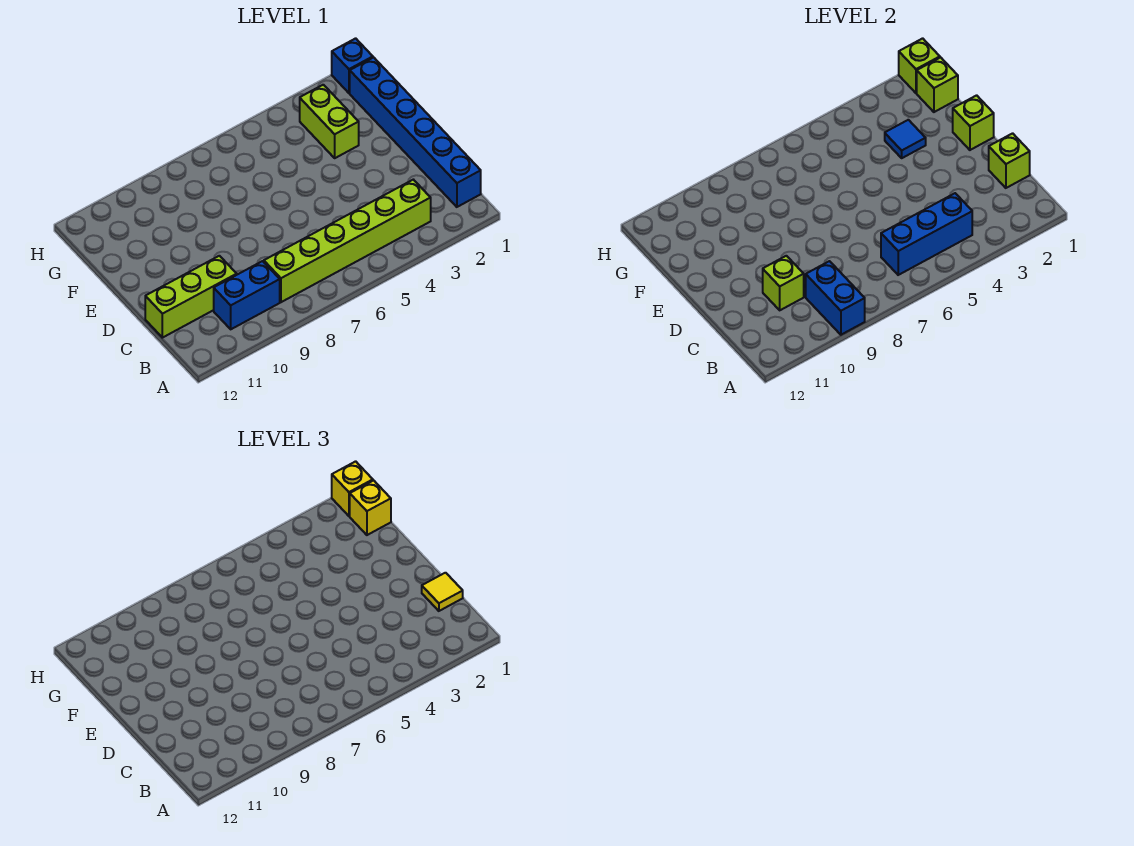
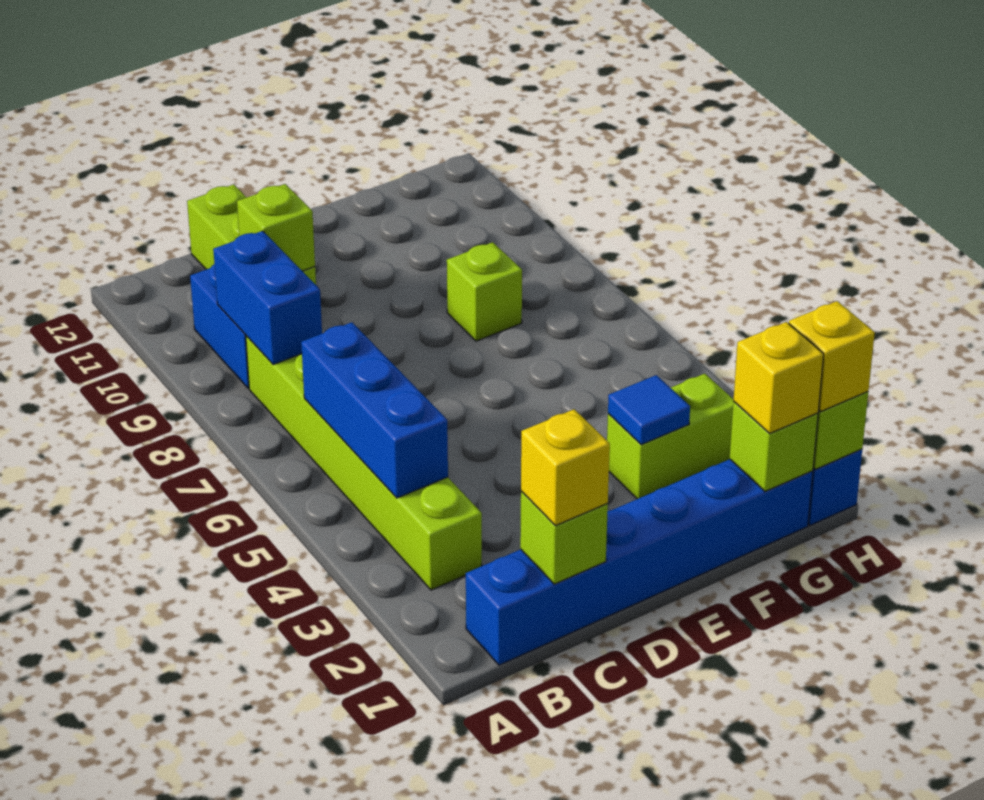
blue brick A9:B9 level 2 -> blue brick B8:B9 level 2
yellow tile C1 level 3 -> yellow brick C1 level 3
lime brick E1 level 2 -> lime brick F8 level 1

